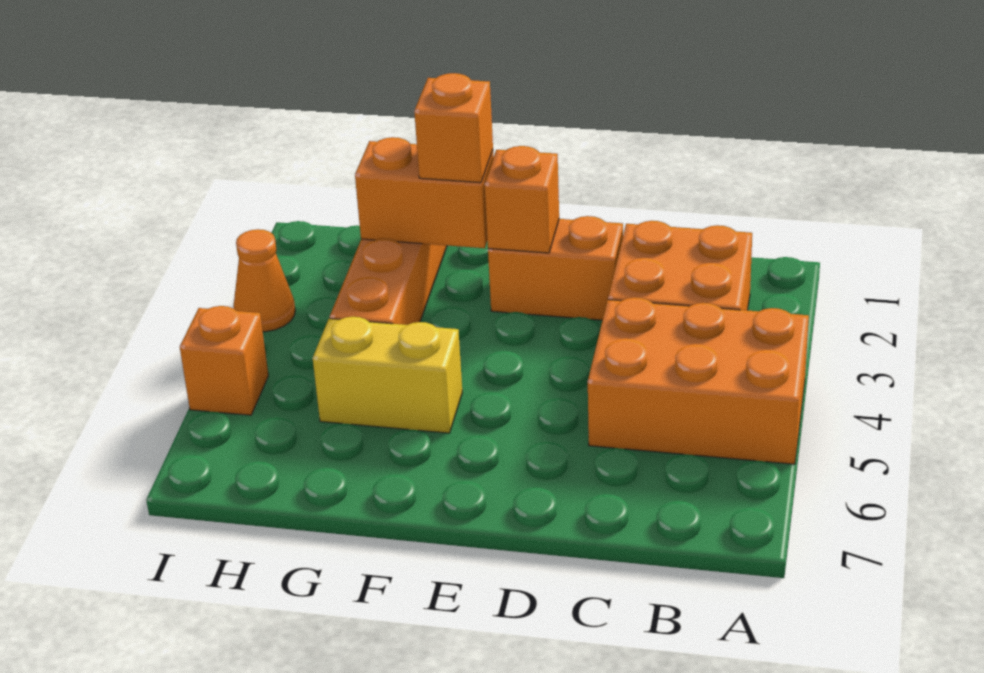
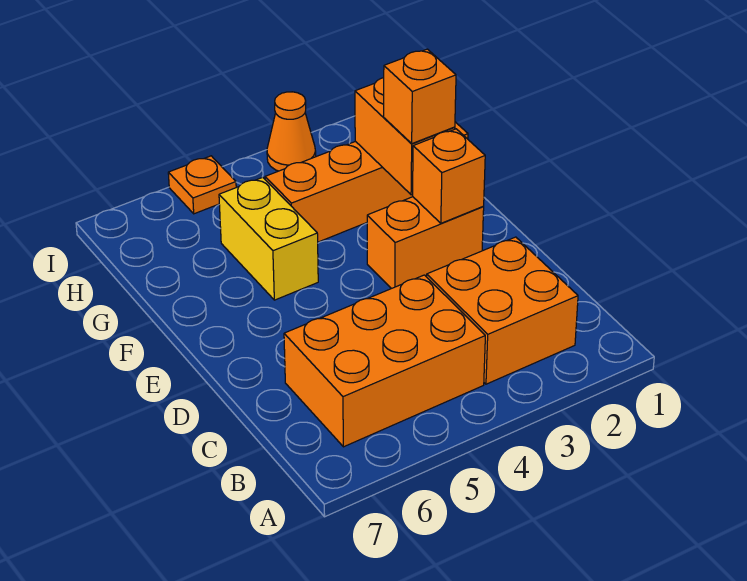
orange brick A4:C5 level 1 -> orange brick B4:C6 level 1
orange brick D2:E2 level 1 -> orange brick E2:E3 level 1
orange brick I5 level 1 -> orange plate I5 level 1

